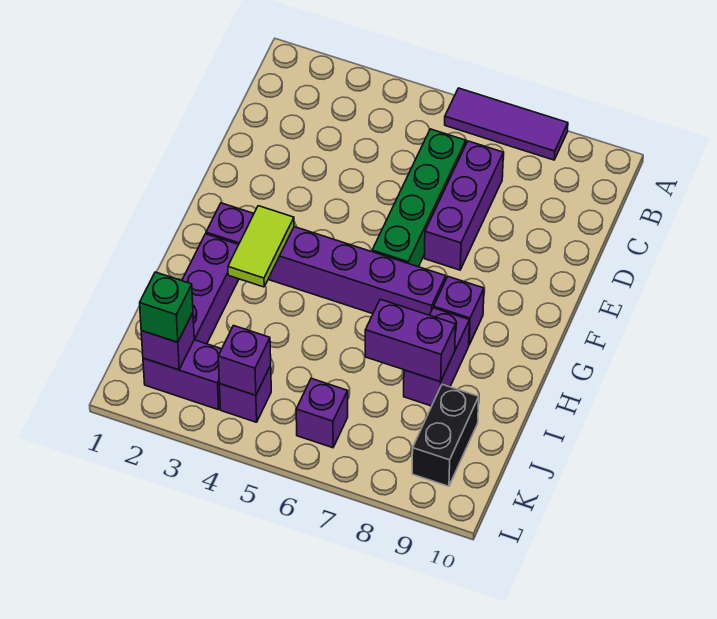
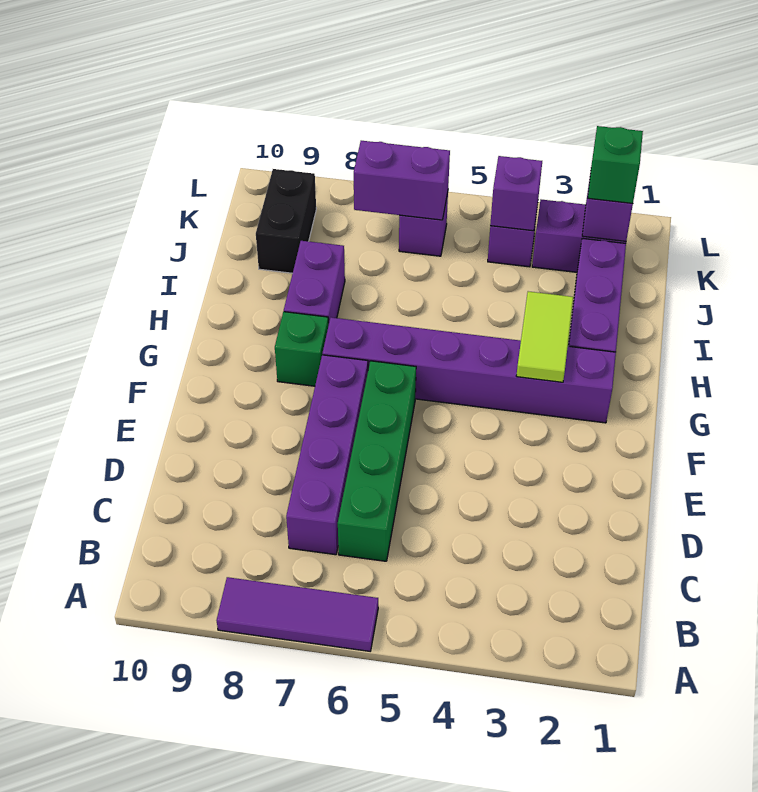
purple brick C7:E7 level 1 -> purple brick C7:F7 level 1
purple brick G8 level 1 -> green brick G8 level 1
purple brick I7:I8 level 2 -> purple brick K6:K7 level 2

